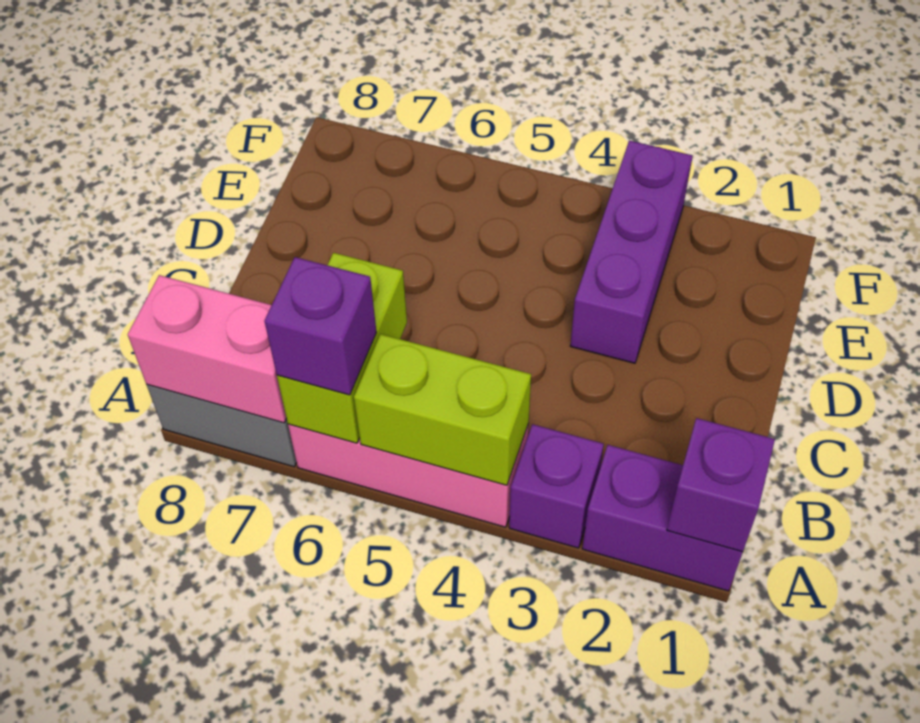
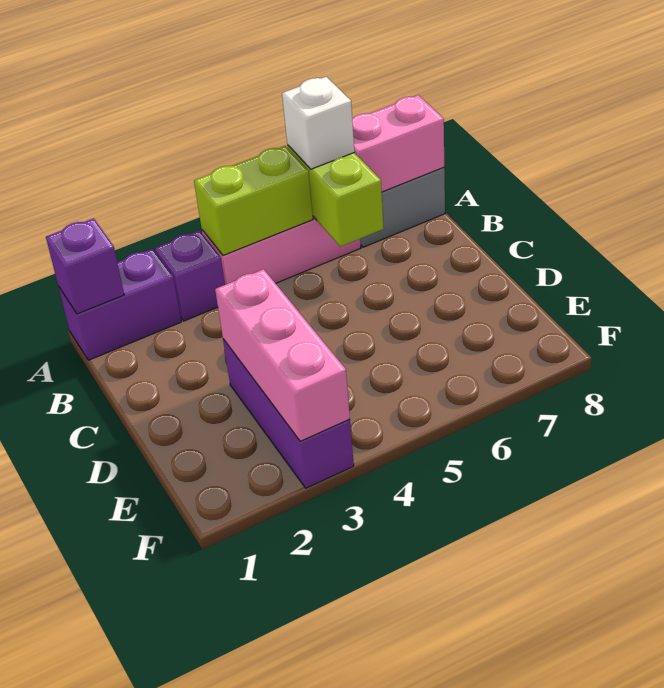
purple brick A6 level 3 -> white brick A6 level 3
none -> pink brick D3:F3 level 2

